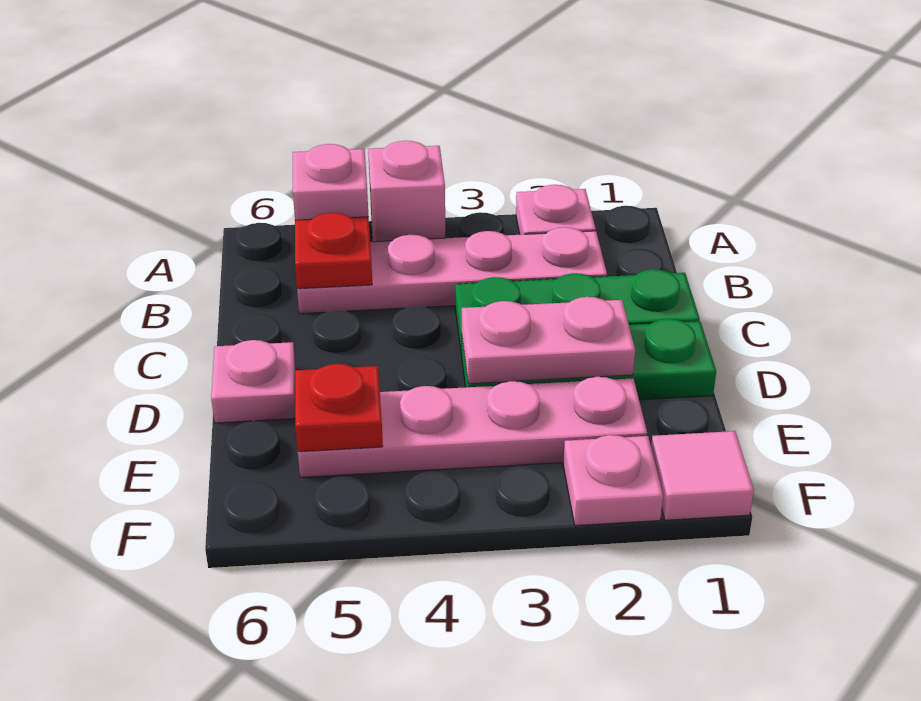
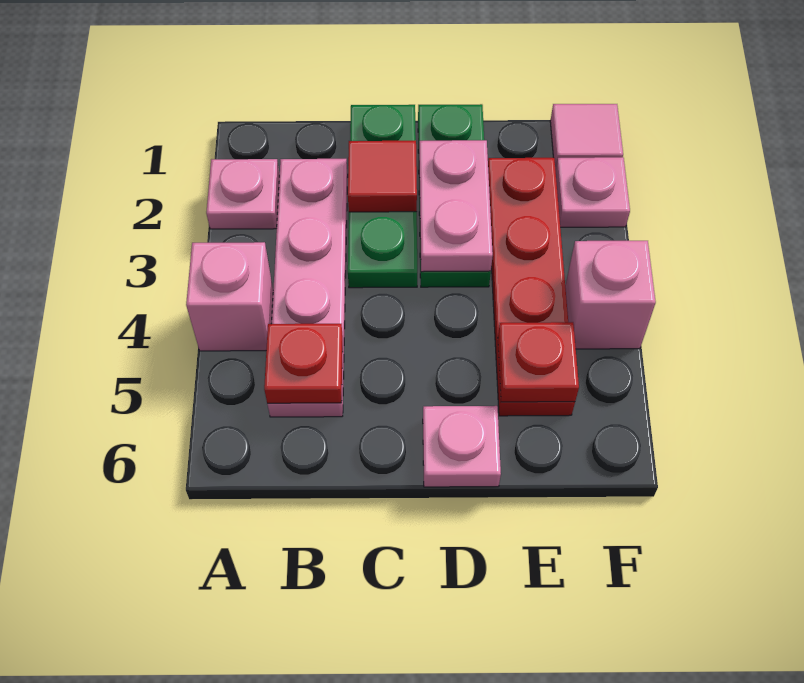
pink brick A5 level 1 -> pink brick F4 level 1
none -> red tile C2 level 2
pink plate E2:E5 level 1 -> red plate E2:E5 level 1

